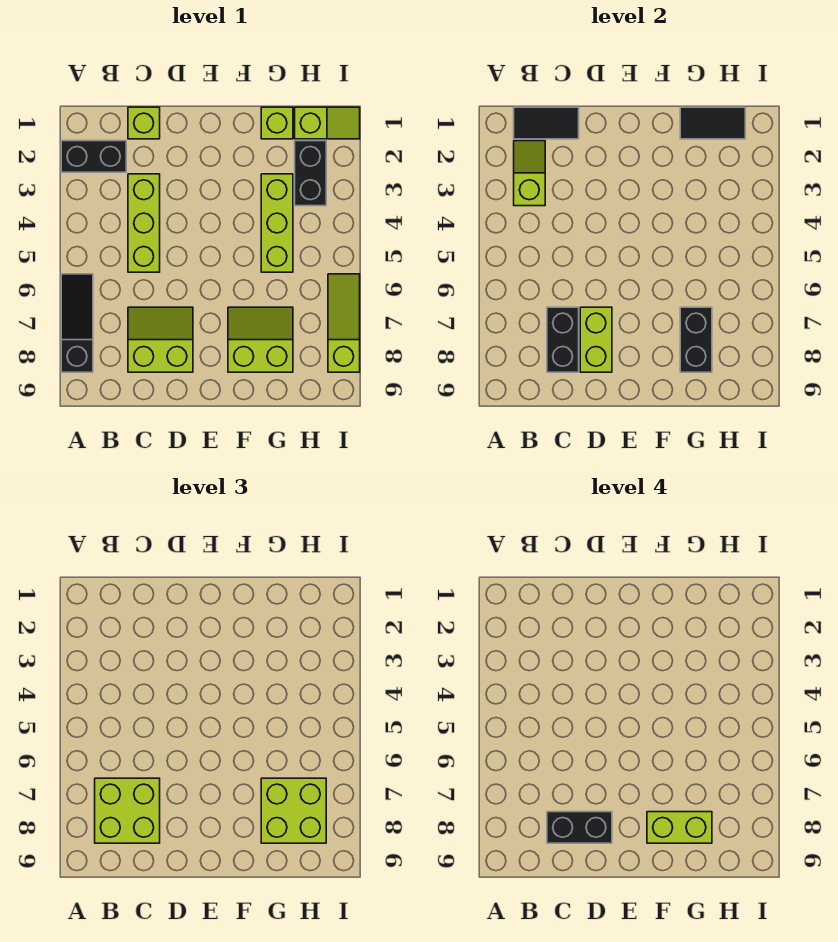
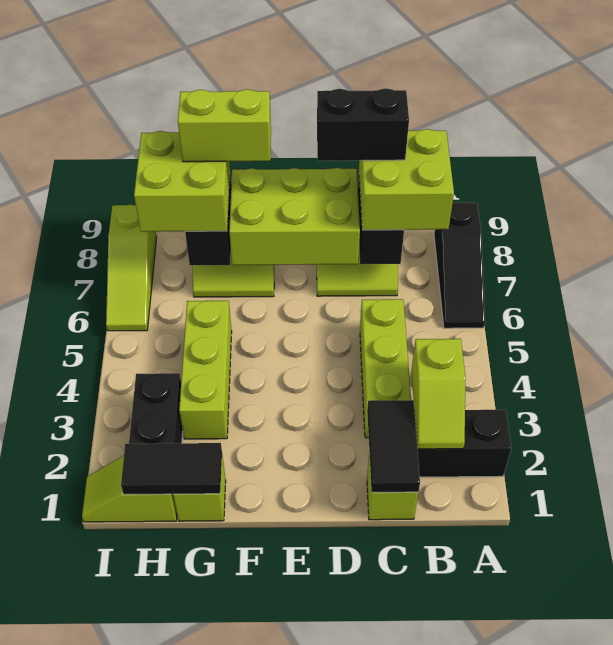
black tile B1:C1 level 2 -> black tile C1:C2 level 2
lime brick D7:D8 level 2 -> lime brick D7:F8 level 2

